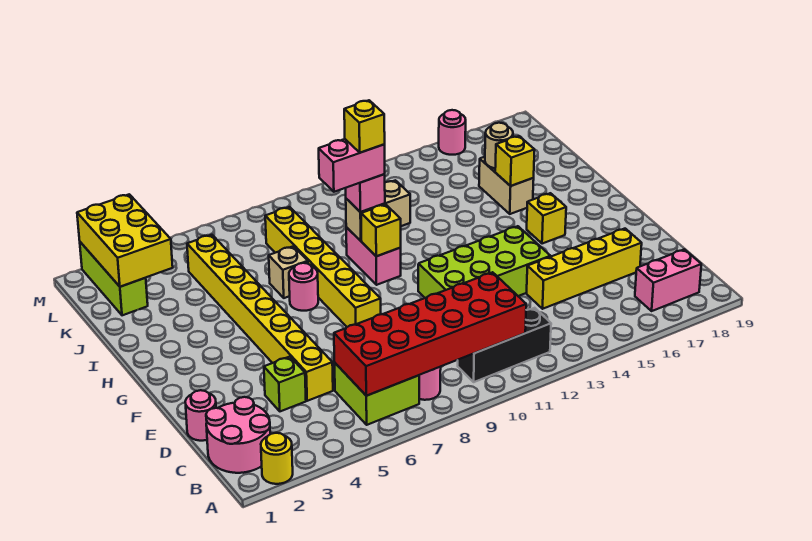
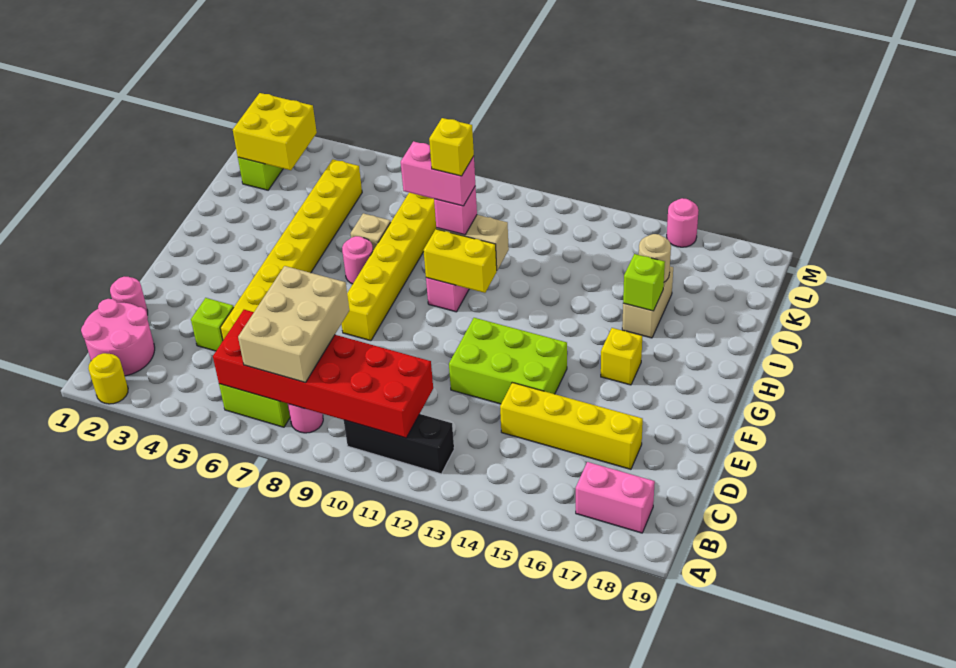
none -> tan brick B7:D8 level 3
lime brick E11:F14 level 1 -> lime brick E12:F14 level 1
yellow brick H10 level 2 -> yellow brick H10:H11 level 2
yellow brick I16 level 2 -> lime brick I16 level 2
yellow brick K2:M3 level 2 -> yellow brick K2:L3 level 2

